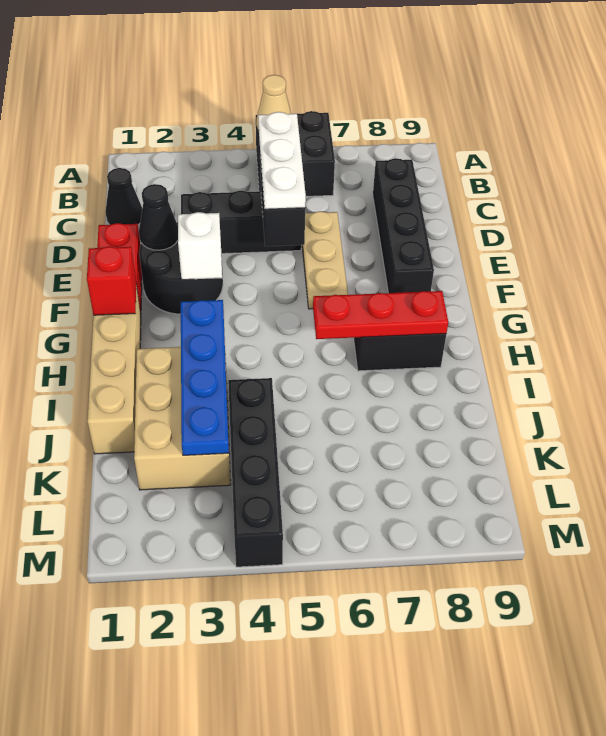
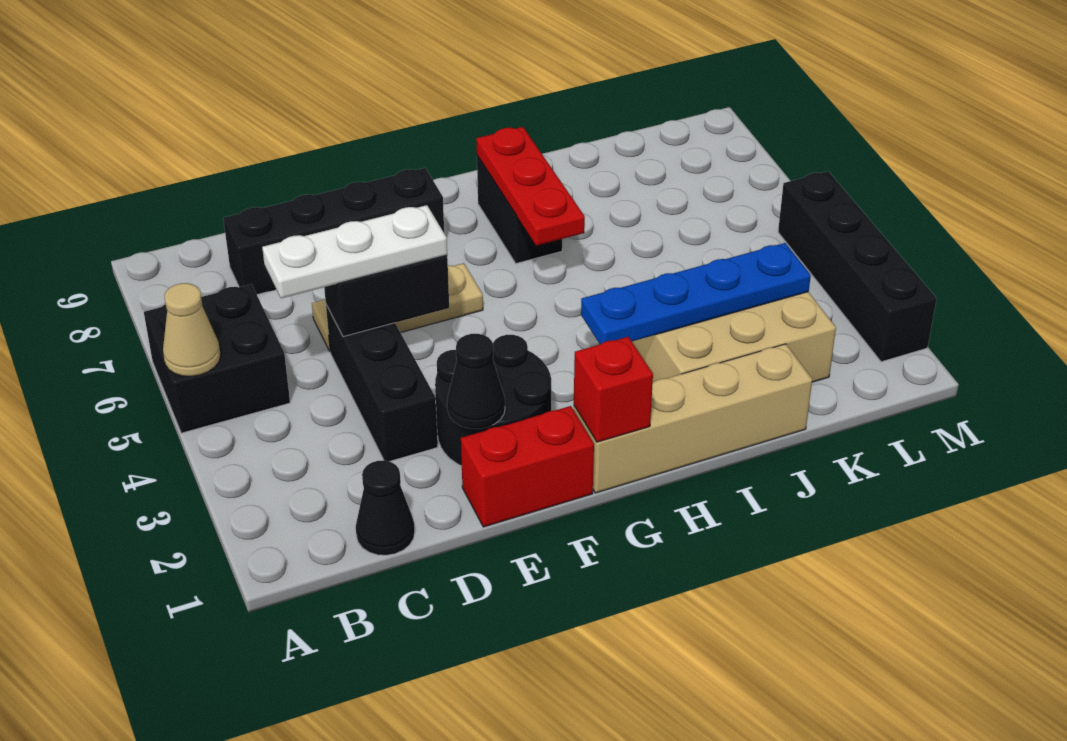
white brick F3 level 2 -> none
black brick J4:M4 level 1 -> black brick M2:M5 level 1

